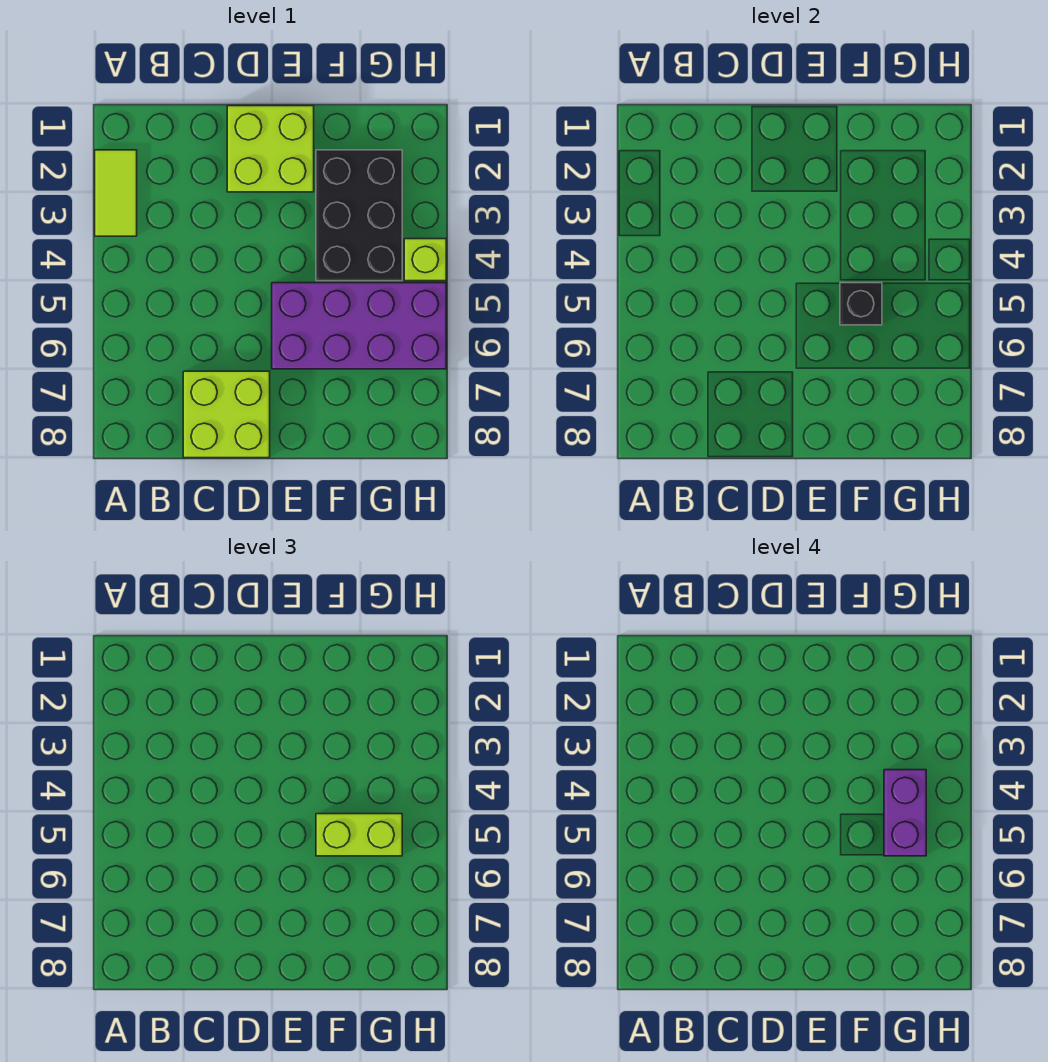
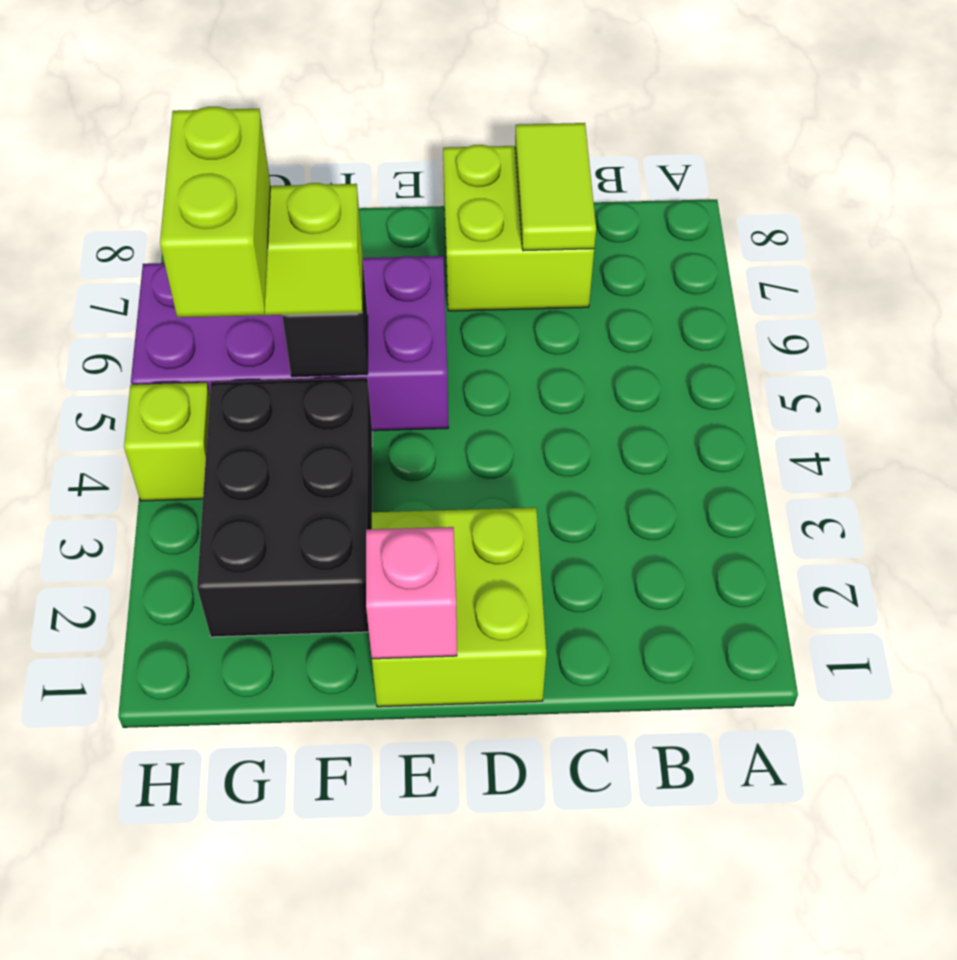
lime tile A2:A3 level 1 -> lime tile C7:C8 level 2
none -> pink brick E1 level 2
purple brick G4:G5 level 4 -> lime brick G4:G5 level 4

